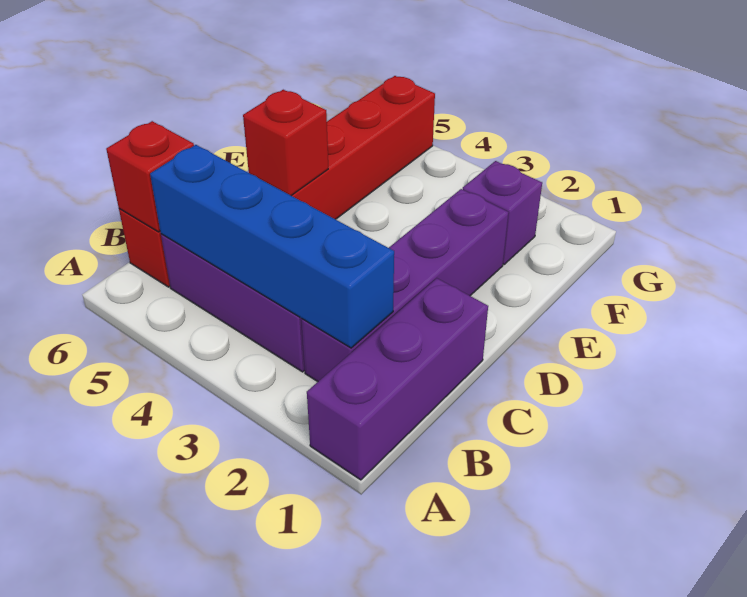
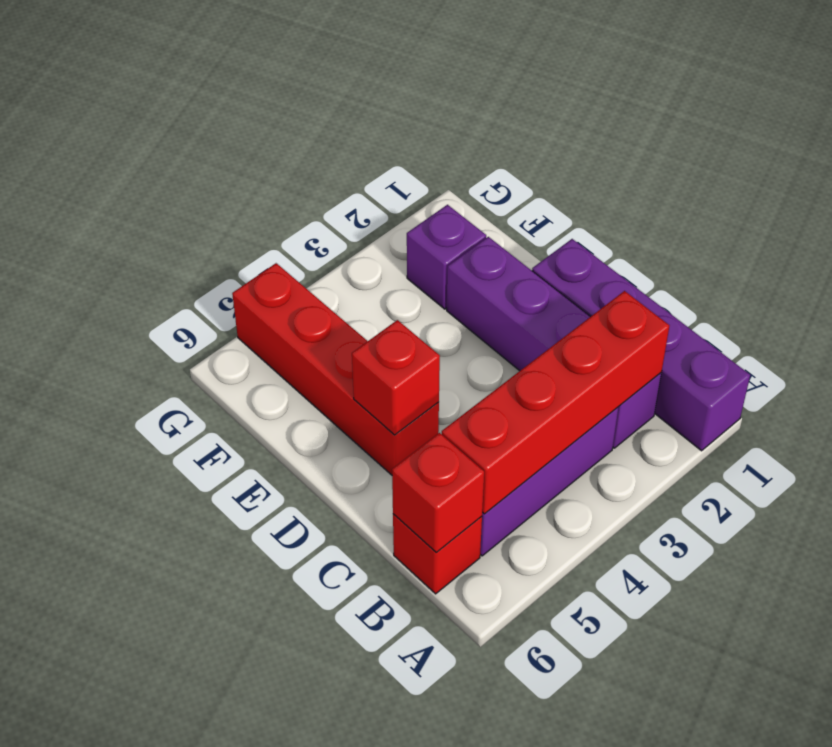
purple brick A1:C1 level 1 -> purple brick A1:D1 level 1
blue brick B2:B5 level 2 -> red brick B2:B5 level 2

